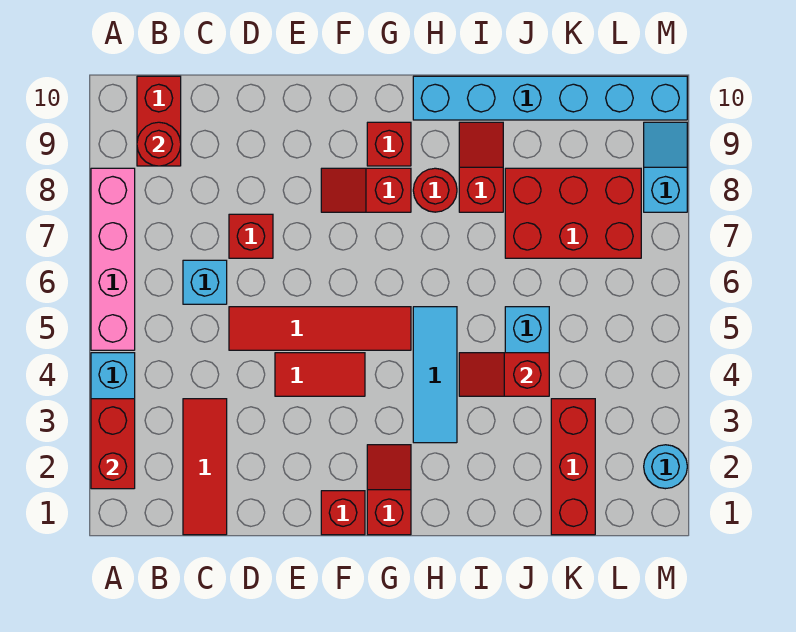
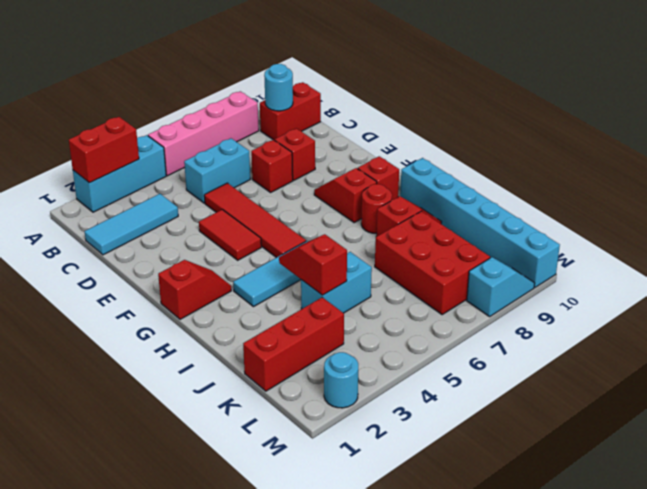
red round brick B9 level 2 -> cyan round brick B9 level 2
red tile C1:C3 level 1 -> cyan tile C1:C3 level 1
cyan brick C6 level 1 -> cyan brick C5:C6 level 1
red brick F1 level 1 -> red brick D8 level 1

